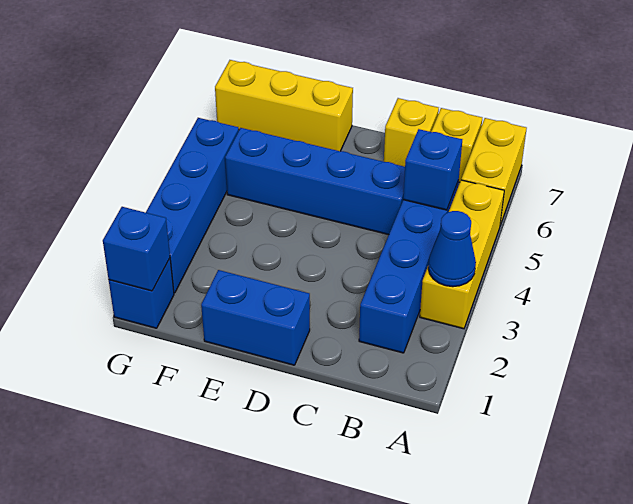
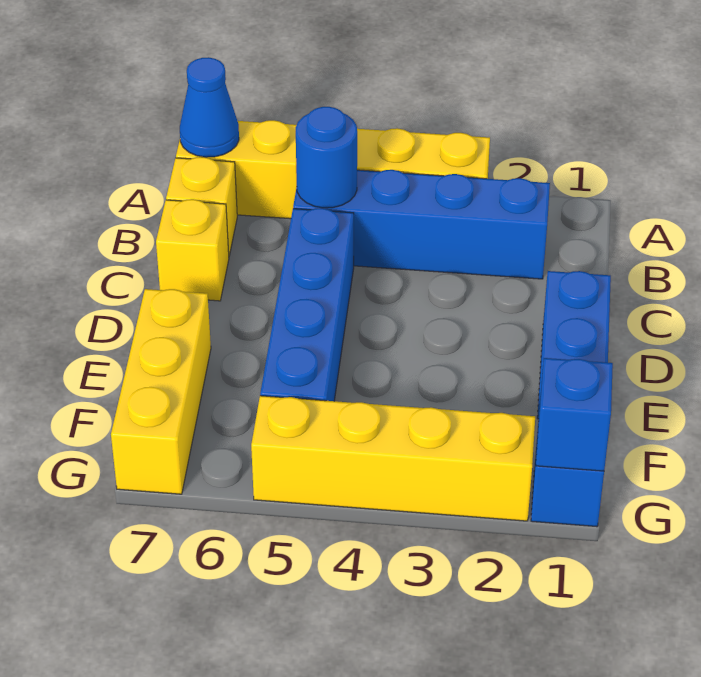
blue cone A3 level 2 -> blue cone A7 level 2
blue brick B5 level 2 -> blue round brick B5 level 2
blue brick G2:G5 level 1 -> yellow brick G2:G5 level 1

